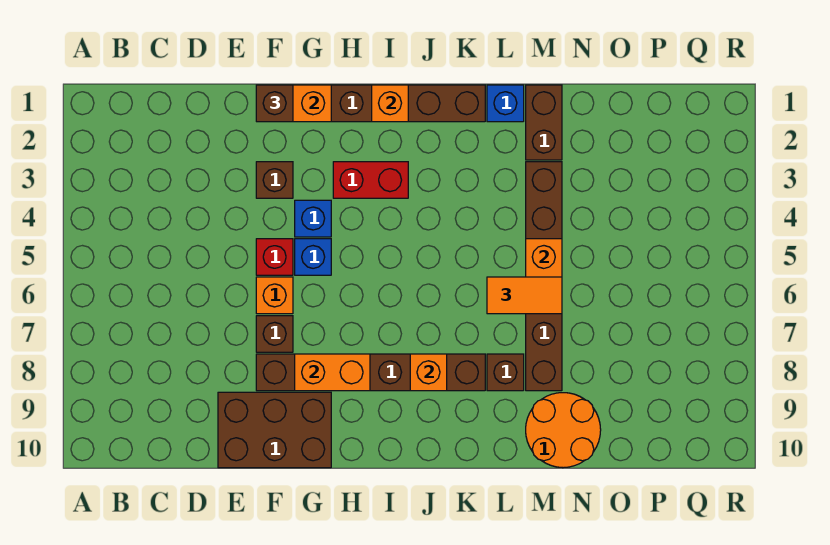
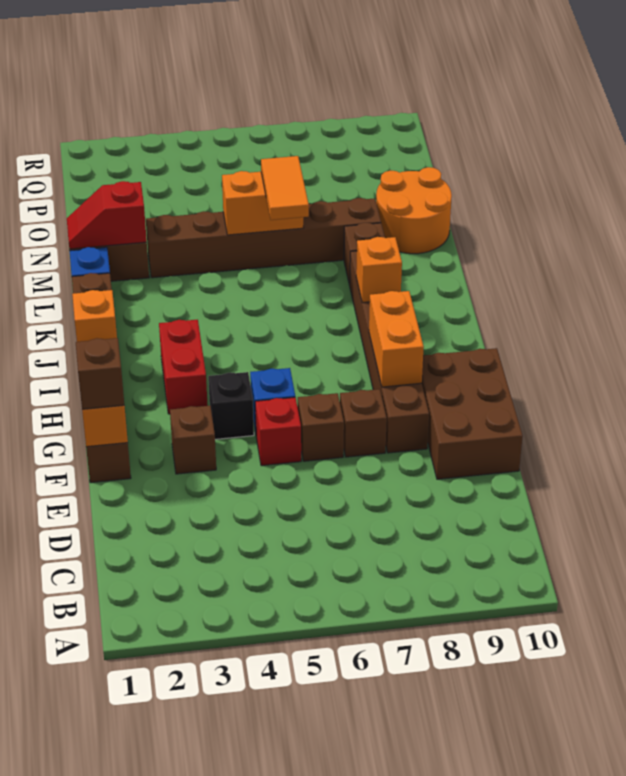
orange brick F6 level 1 -> brown brick F6 level 1
blue brick G4 level 1 -> black brick G4 level 1
none -> red slope M1:M2 level 2 top 2

